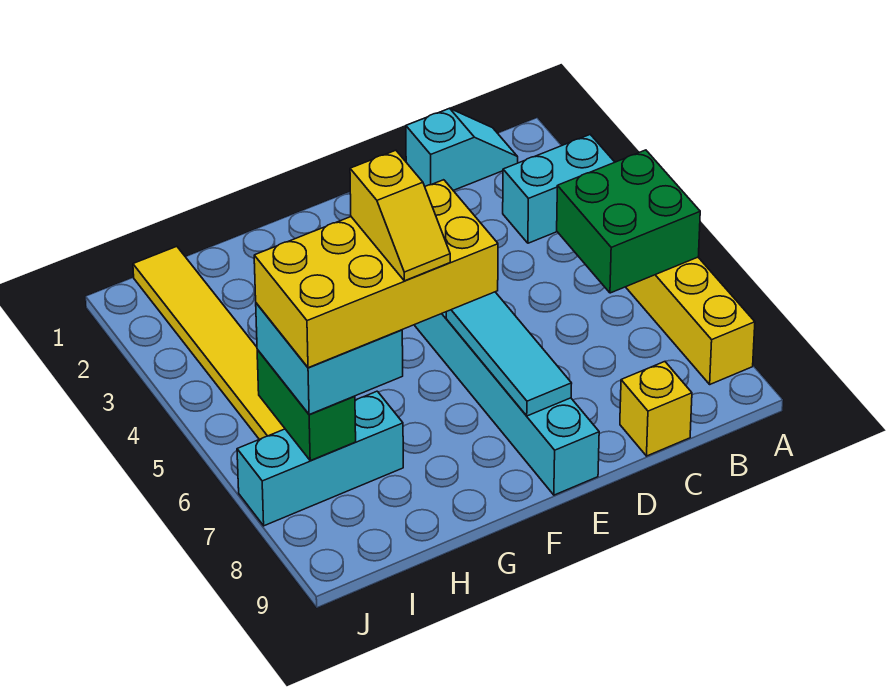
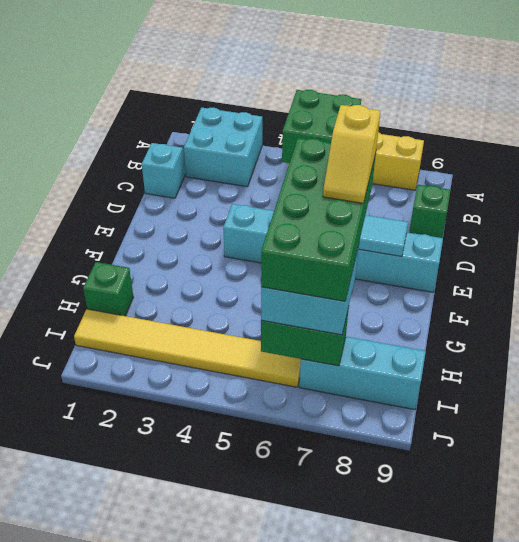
cyan brick A3:B3 level 1 -> cyan brick A2:B3 level 1
yellow brick C9 level 1 -> green brick C9 level 1
yellow brick F6:I7 level 4 -> green brick F6:I7 level 4
yellow slope G6:G7 level 5 top 6 -> yellow slope F7:G7 level 5 top F
none -> green brick H1 level 1
cyan brick H7:J7 level 1 -> cyan brick I7:I9 level 1

